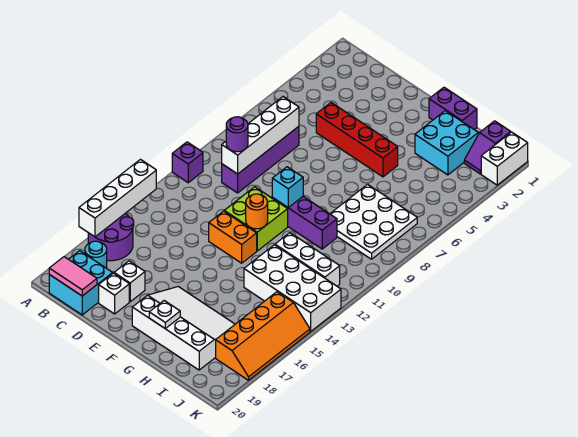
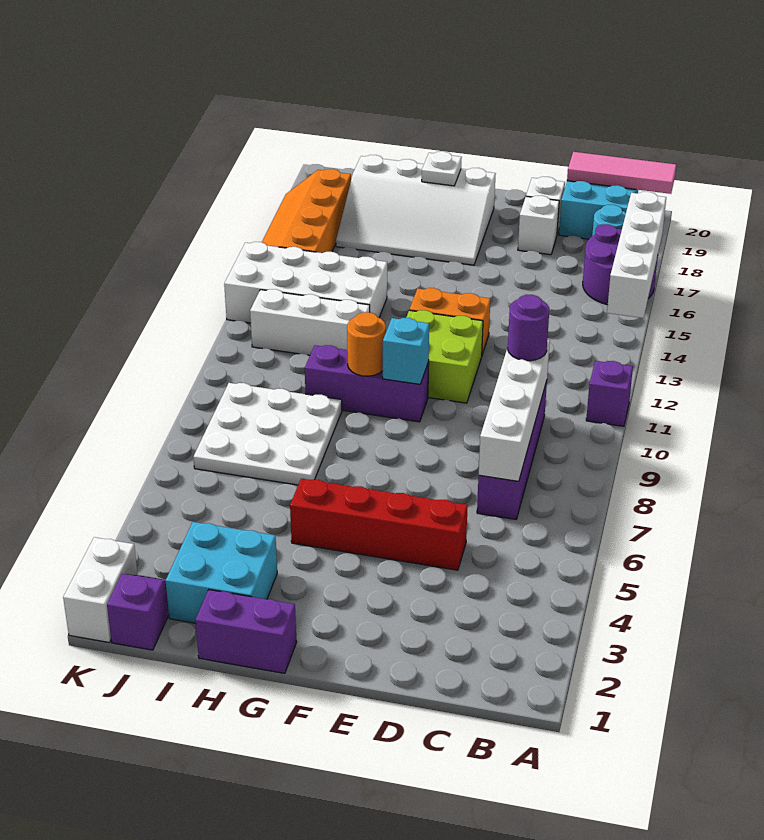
pink tile B20:C20 level 2 -> pink tile A20:C20 level 2
orange round brick F12 level 2 -> orange round brick G10 level 2

